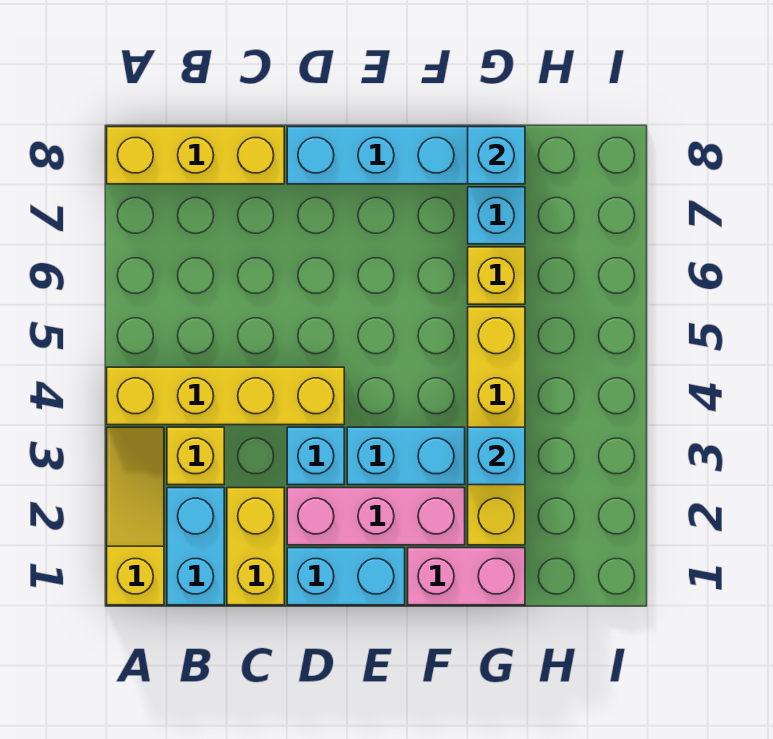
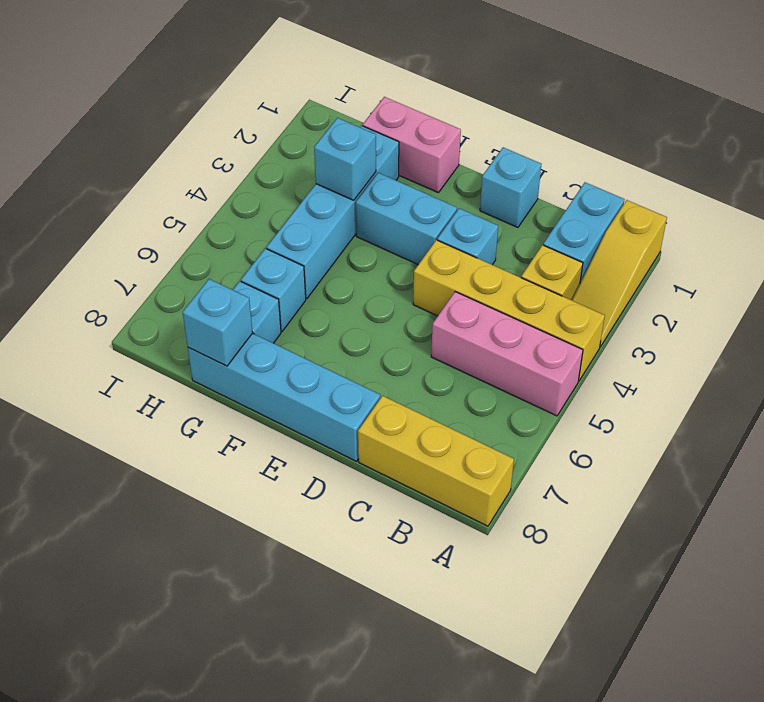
yellow brick C1:C2 level 1 -> none
cyan brick D1:E1 level 1 -> cyan brick D1 level 1
pink brick D2:F2 level 1 -> pink brick A5:C5 level 1
yellow brick G2:G5 level 1 -> cyan brick G2:G5 level 1
yellow brick G6 level 1 -> cyan brick G6 level 1

